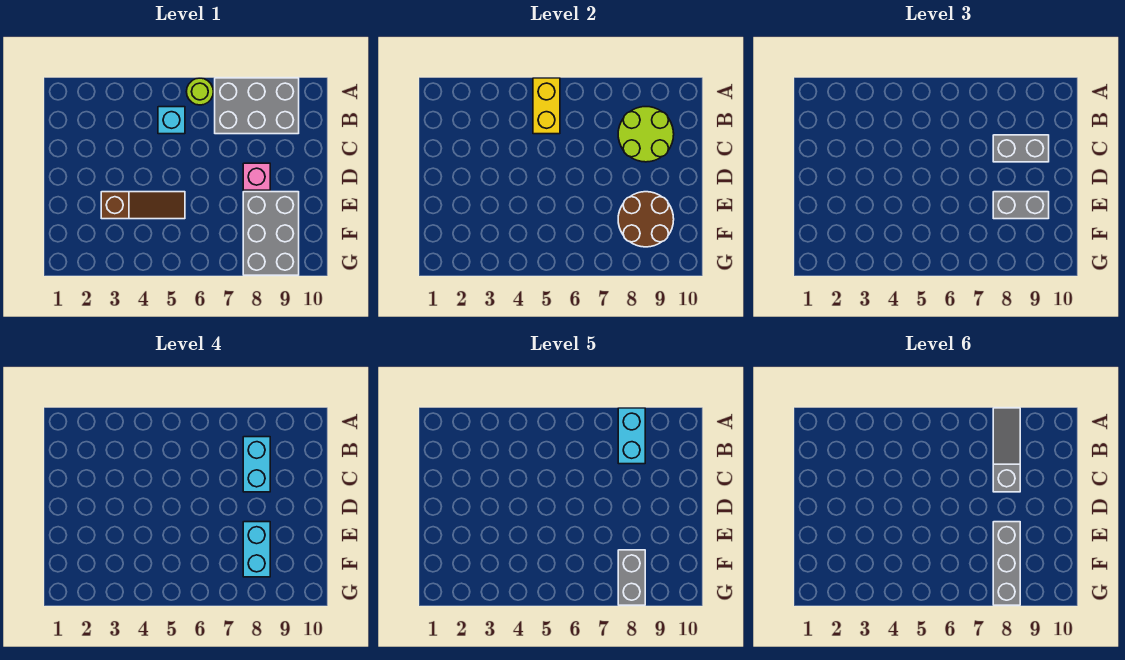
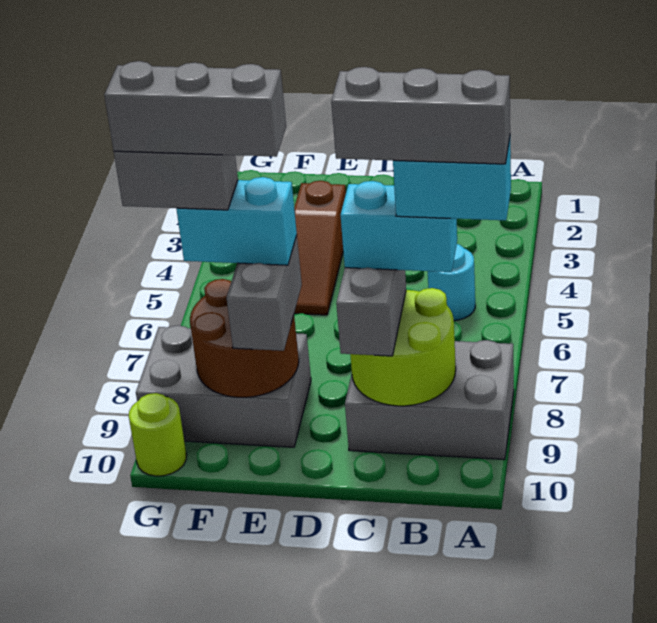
yellow brick A5:B5 level 2 -> none
lime round brick A6 level 1 -> lime round brick G10 level 1
grey brick A7:B9 level 1 -> grey brick A8:C9 level 1
grey slope A8:C8 level 6 top C -> grey brick A8:C8 level 6
cyan brick B5 level 1 -> cyan round brick B5 level 1
pink brick D8 level 1 -> none

